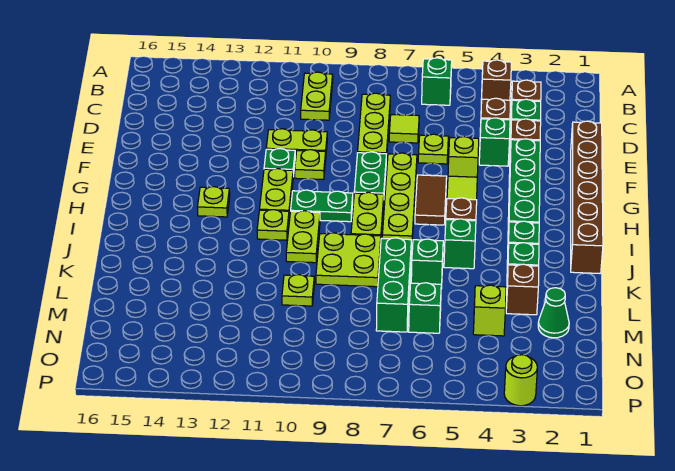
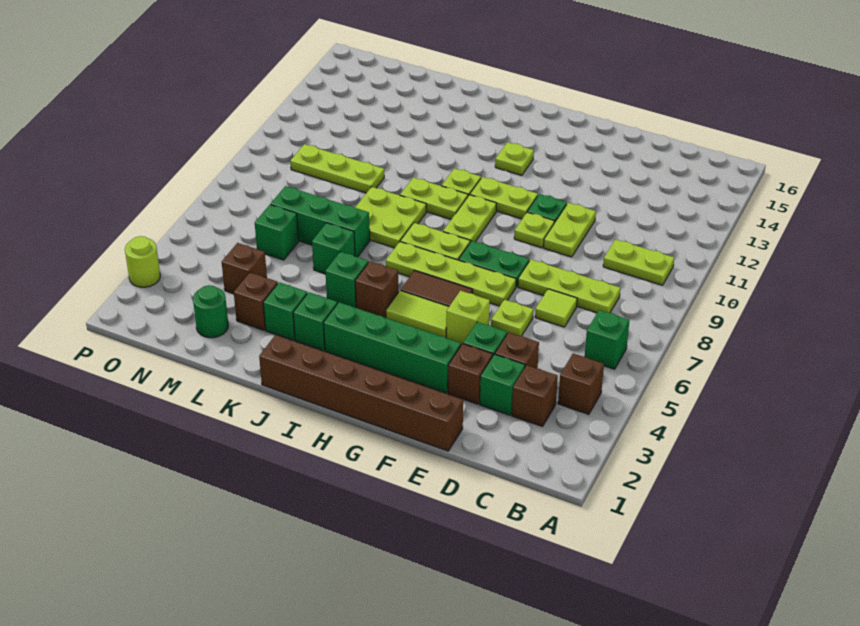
green plate H9:H10 level 1 -> lime plate H9:H10 level 1
lime plate L10 level 1 -> lime plate L10:N10 level 1
green cone M2 level 1 -> green round brick M2 level 1
lime brick M4 level 1 -> brown brick M4 level 1

